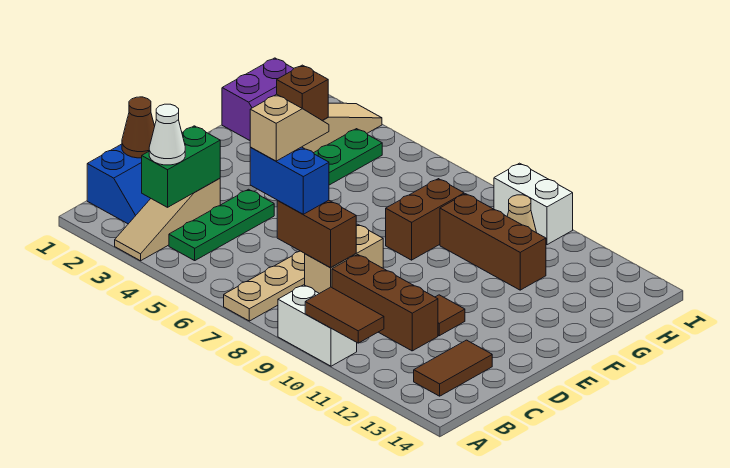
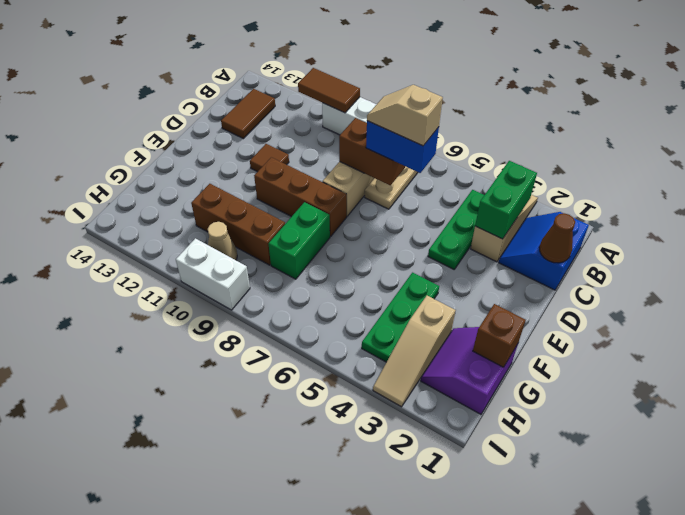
white cone B3 level 3 -> none
tan slope C6:D6 level 4 top C -> tan slope C6:C7 level 4 top 6
brown brick C9:C11 level 1 -> brown brick E8:E10 level 1
brown brick F8:G8 level 1 -> green brick F8:G8 level 1
brown brick G3 level 2 -> brown brick G1 level 2

